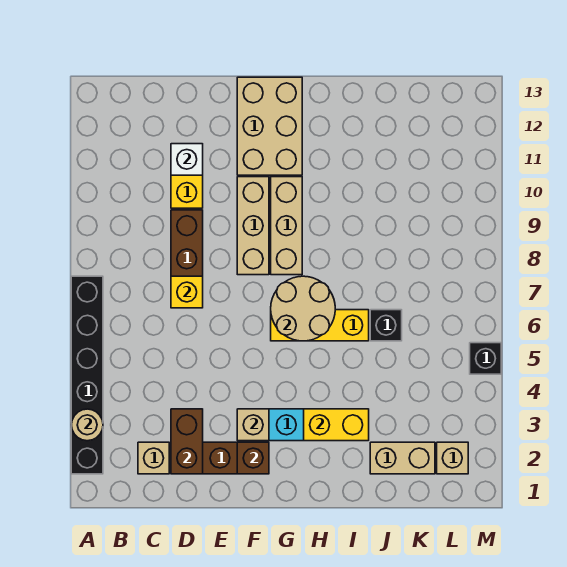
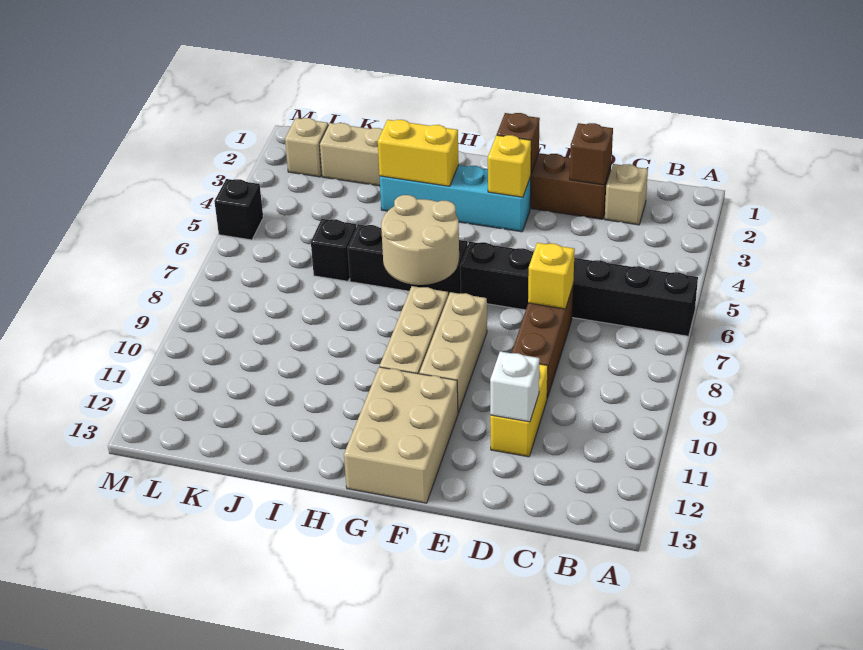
black brick A2:A7 level 1 -> black brick A6:F6 level 1
tan round brick A3 level 2 -> none
brown brick D2:D3 level 2 -> brown brick D2 level 2
tan brick F3 level 2 -> yellow brick F3 level 2
yellow brick G6:I6 level 1 -> black brick G6:I6 level 1

